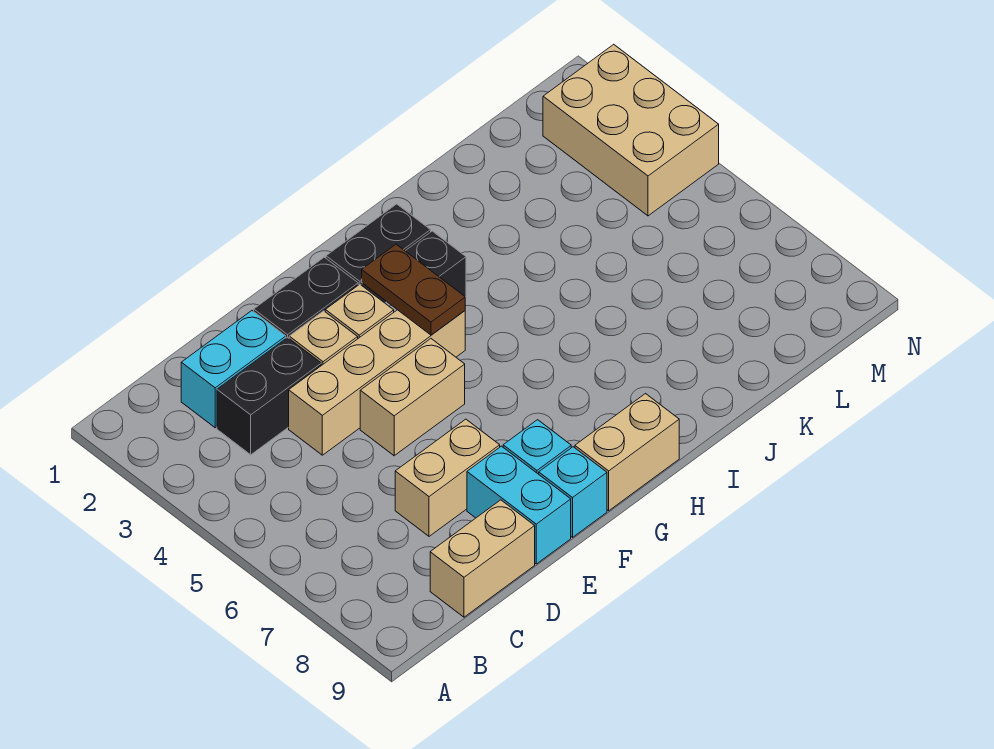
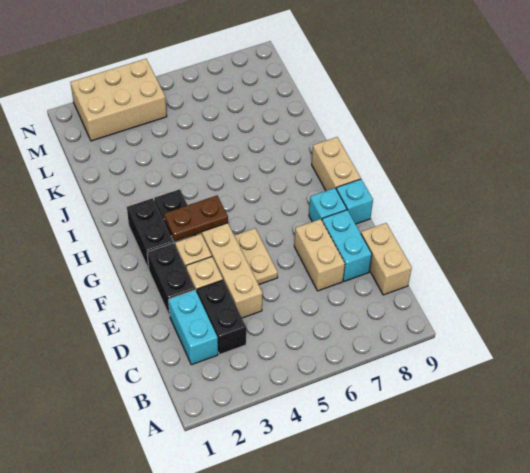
tan brick E5:F5 level 1 -> tan plate E5:F5 level 1
cyan brick E8:E9 level 1 -> cyan brick D8:E8 level 1

